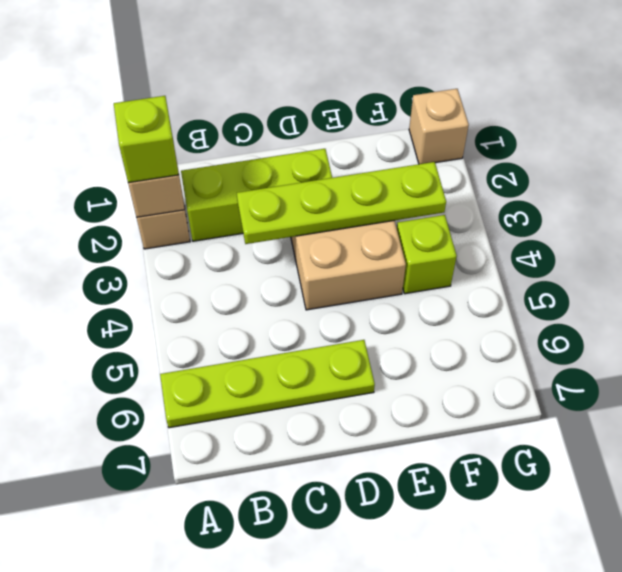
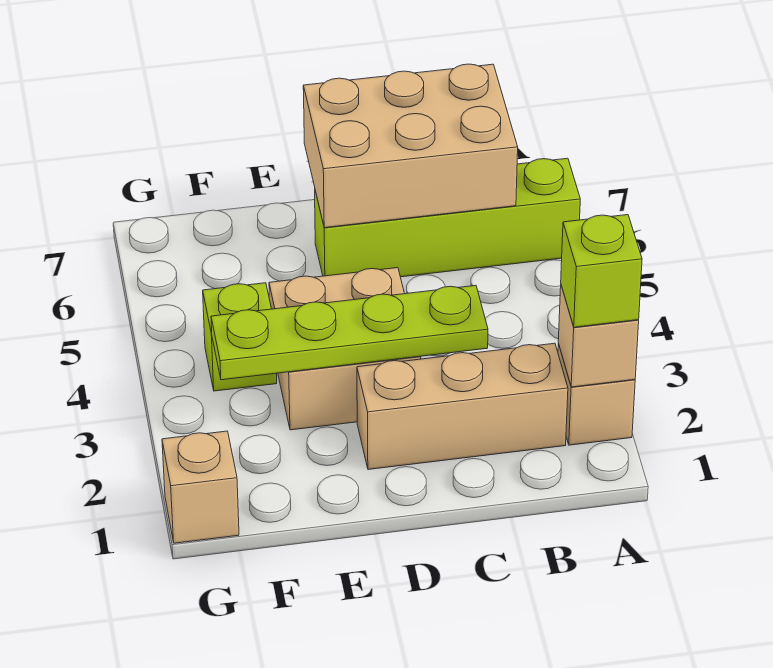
lime plate A6:D6 level 1 -> lime brick A6:D6 level 1
lime brick B2:D2 level 1 -> tan brick B2:D2 level 1
none -> tan brick B6:D7 level 2

